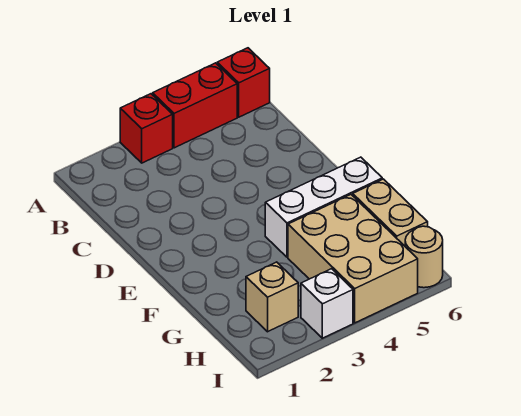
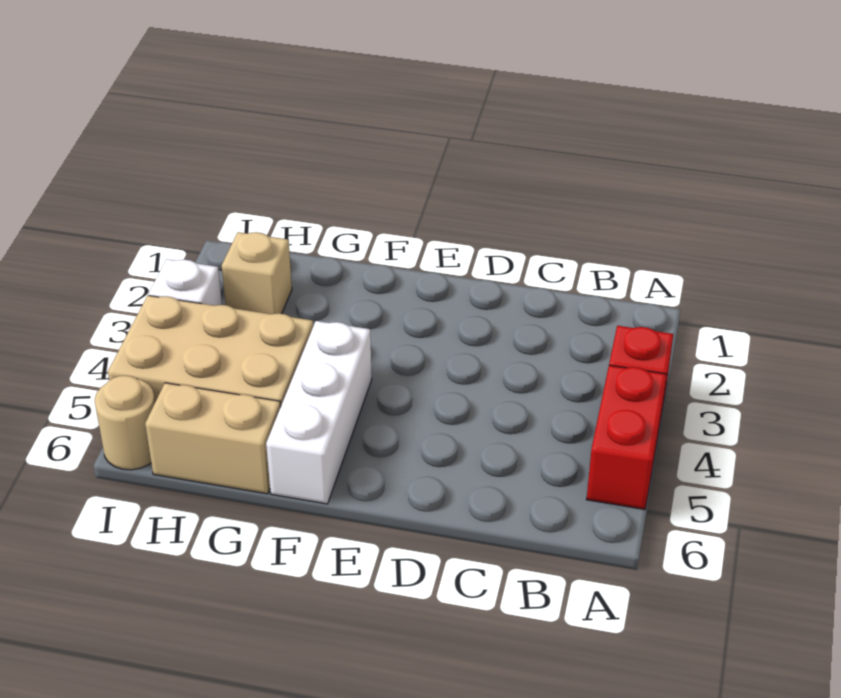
red brick A6 level 1 -> none

